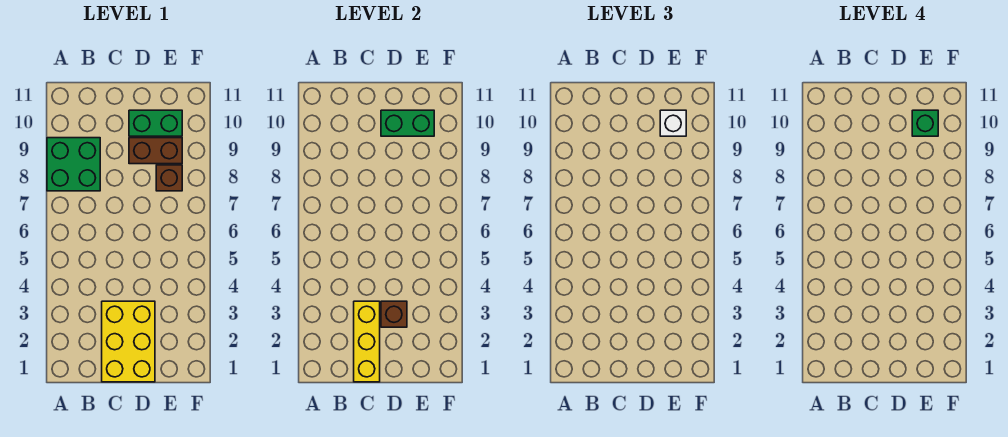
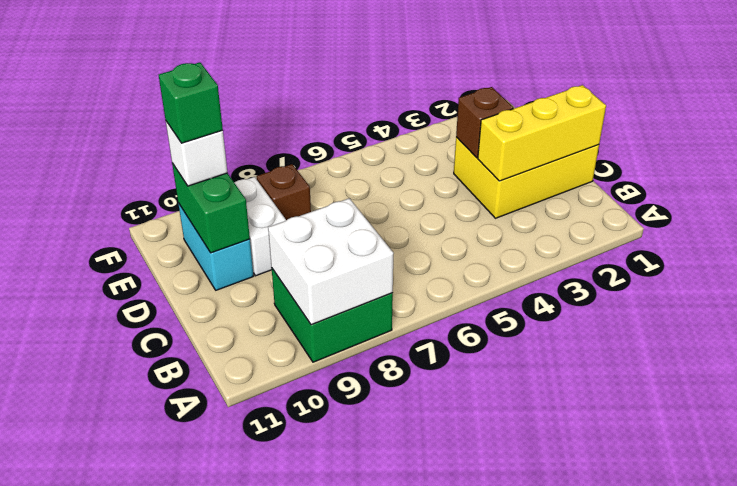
none -> white brick A8:B9 level 2
brown brick D9:E9 level 1 -> white brick D9:E9 level 1
green brick D10:E10 level 1 -> cyan brick D10:E10 level 1

